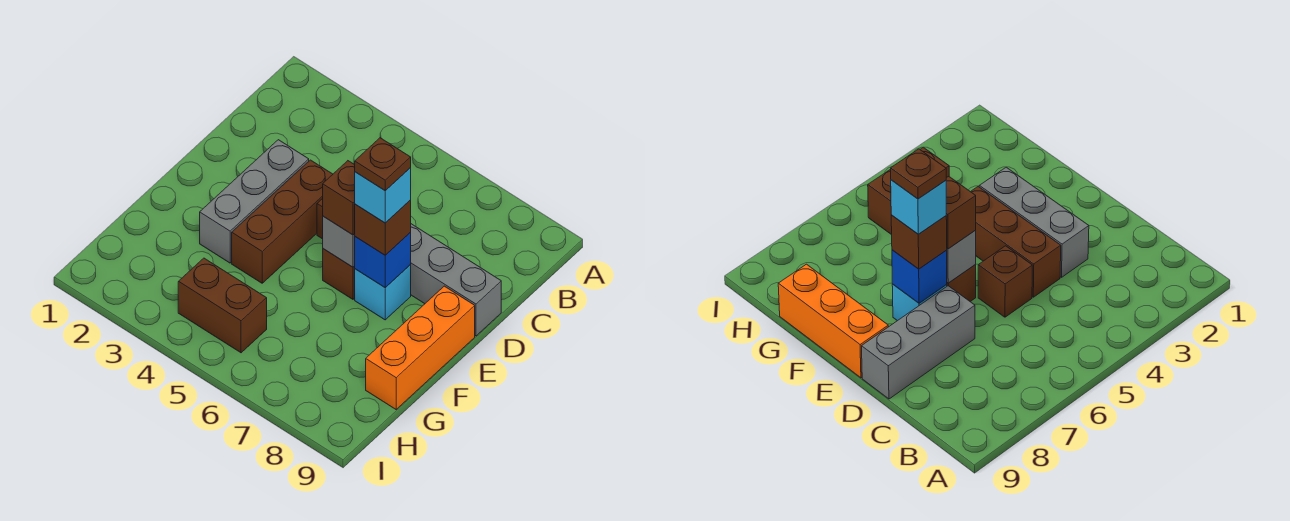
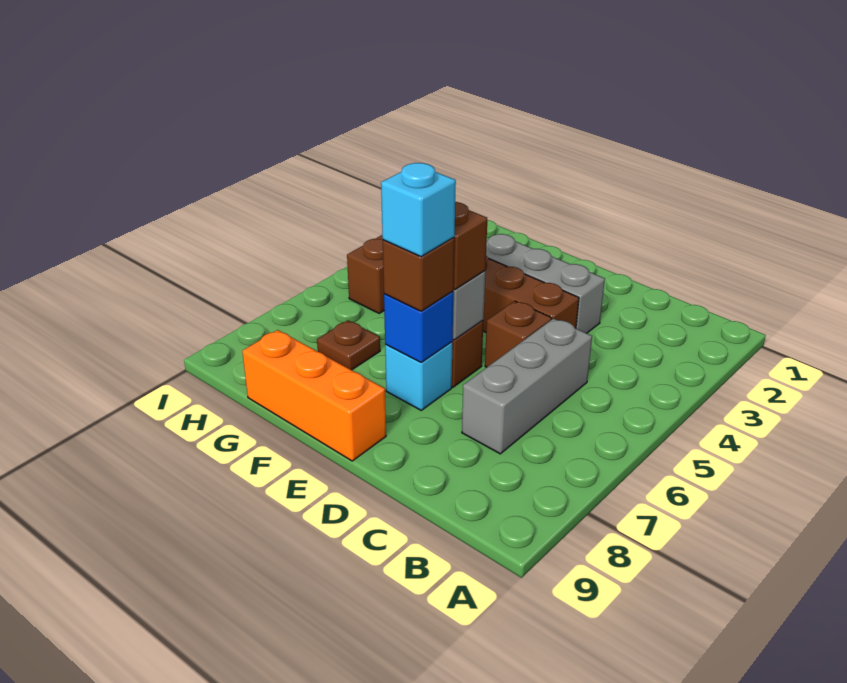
grey brick D7:D9 level 1 -> grey brick C5:C7 level 1
brown plate E7 level 5 -> brown plate G7 level 1

